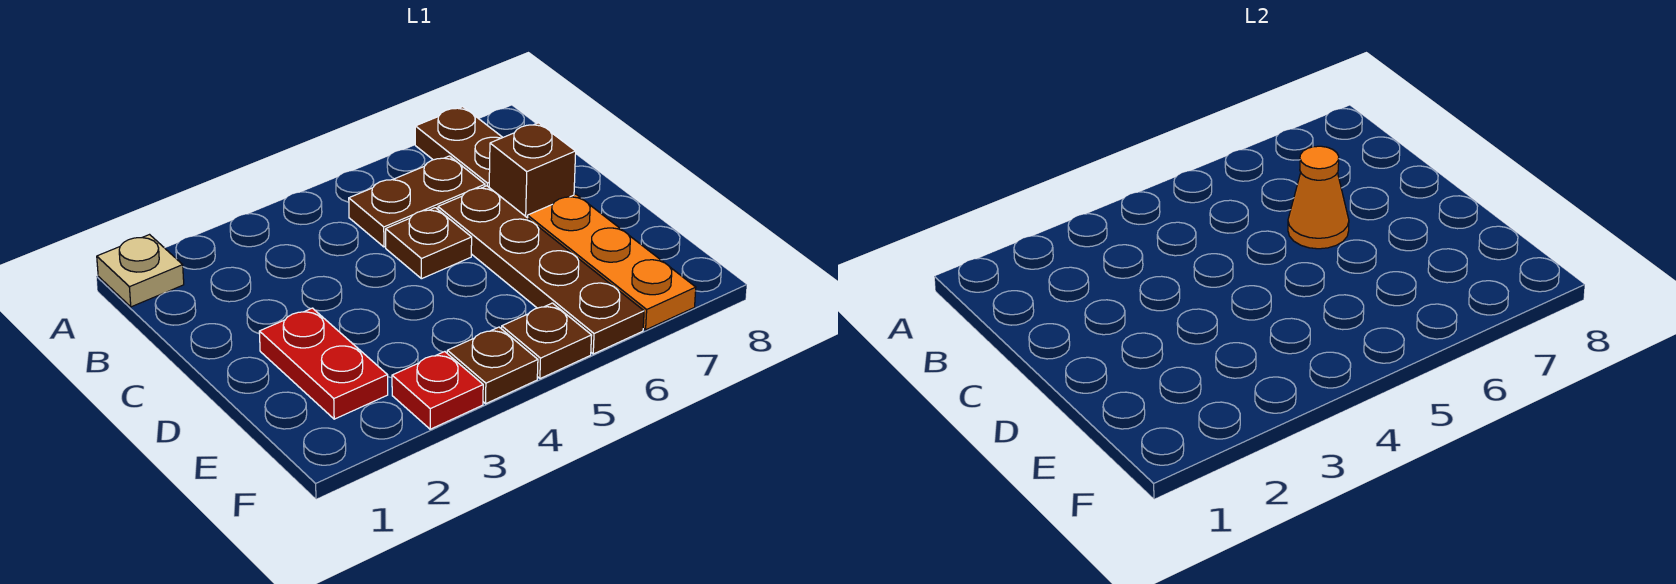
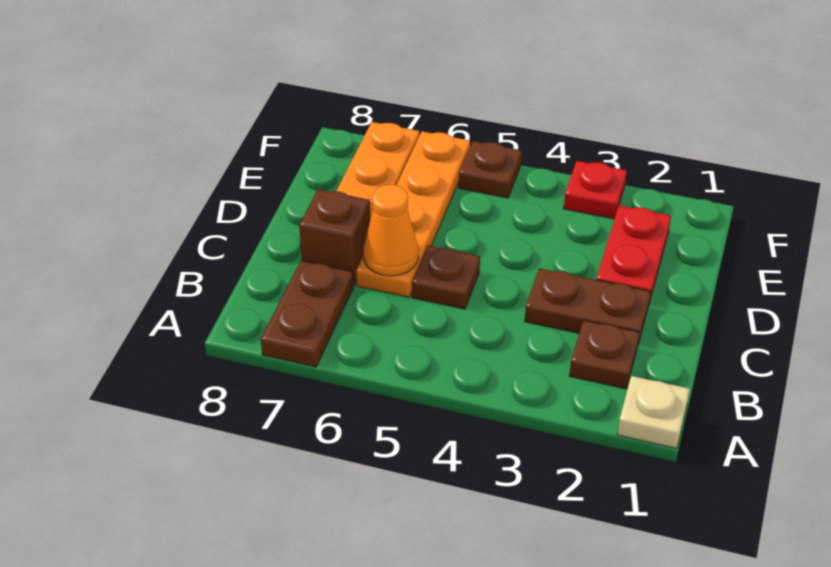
brown plate B5:B6 level 1 -> brown plate C2:C3 level 1
brown plate C6:F6 level 1 -> orange plate C6:F6 level 1
brown plate F4 level 1 -> brown plate B2 level 1

